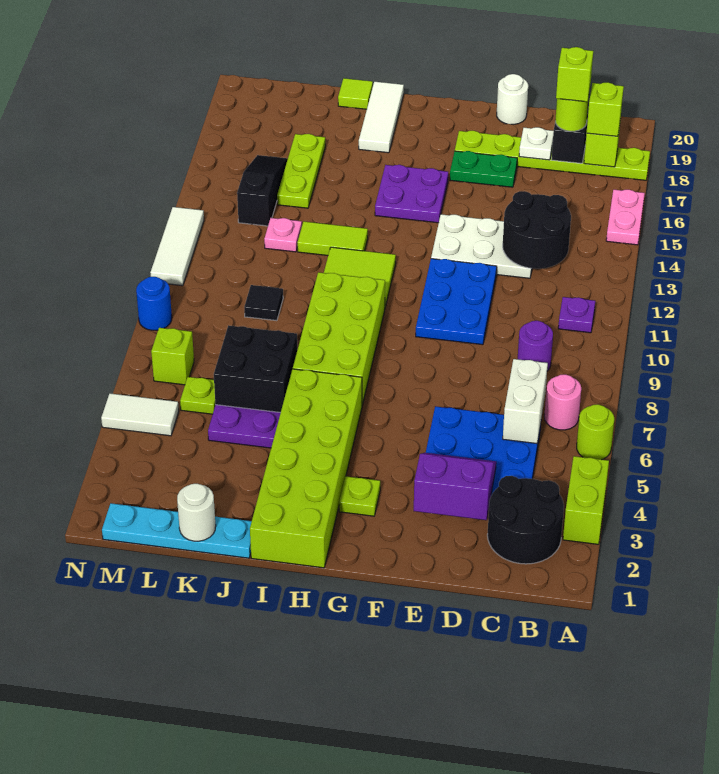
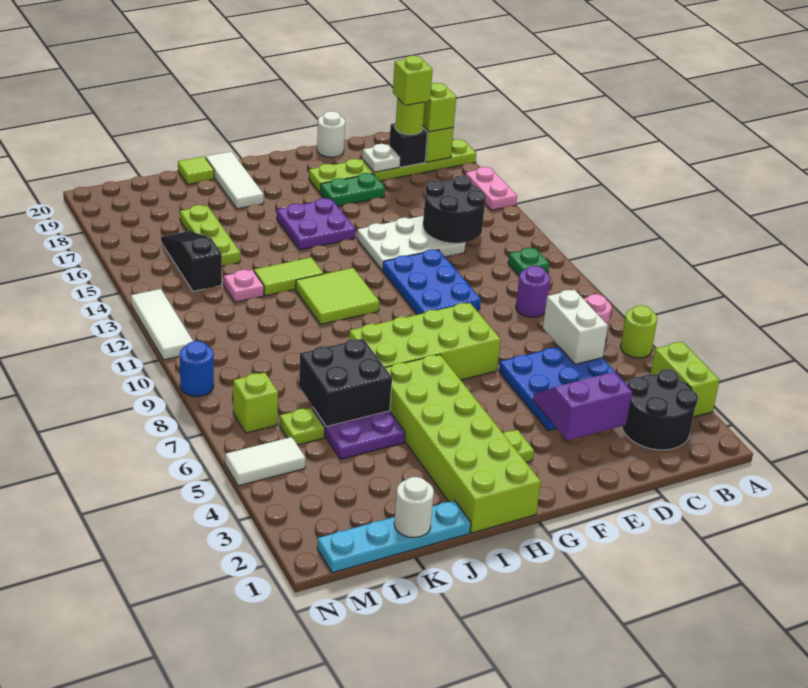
purple plate B11 level 1 -> green plate B11 level 1
lime brick H7:I10 level 1 -> lime brick F7:I8 level 1
black tile K10 level 1 -> none

